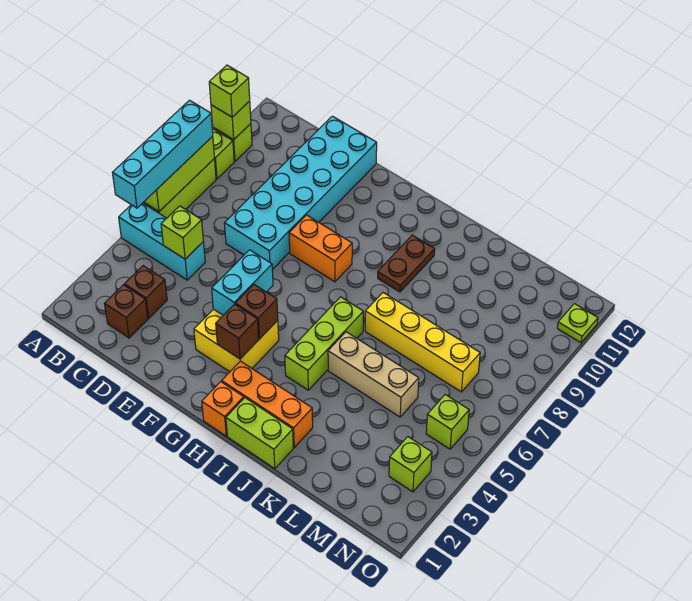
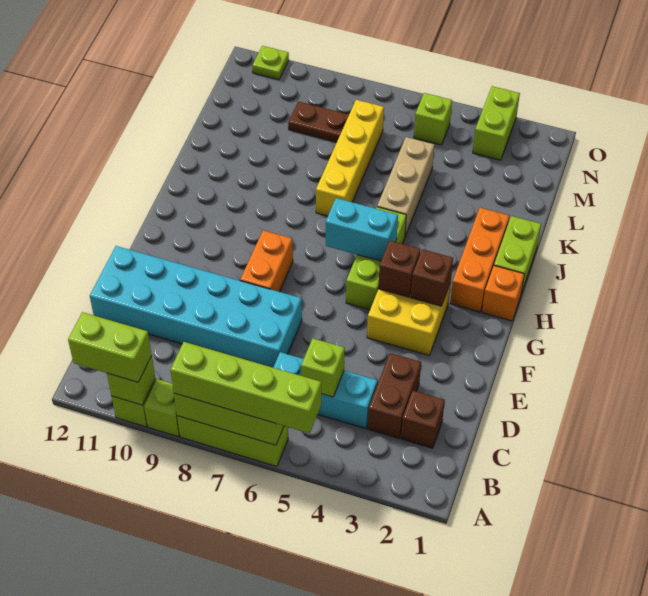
cyan brick A5:C5 level 1 -> cyan brick C4:C6 level 1
cyan brick A5:A8 level 3 -> lime brick A5:A8 level 3
lime brick A10 level 3 -> lime brick A10:A11 level 3
brown brick C3 level 1 -> brown brick C3:D3 level 1
cyan brick F4:F5 level 2 -> cyan brick H5:H6 level 2
lime brick I4:I6 level 1 -> lime brick G5:I5 level 1
brown plate I9:I10 level 1 -> brown plate M8:M9 level 1
lime brick N3 level 1 -> lime brick N3:O3 level 1

